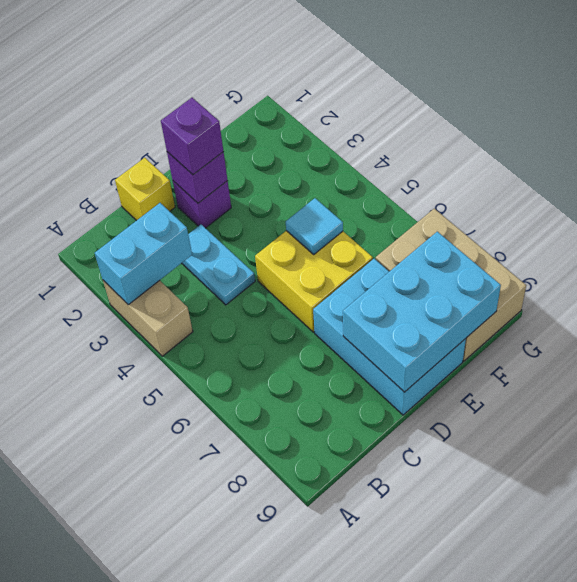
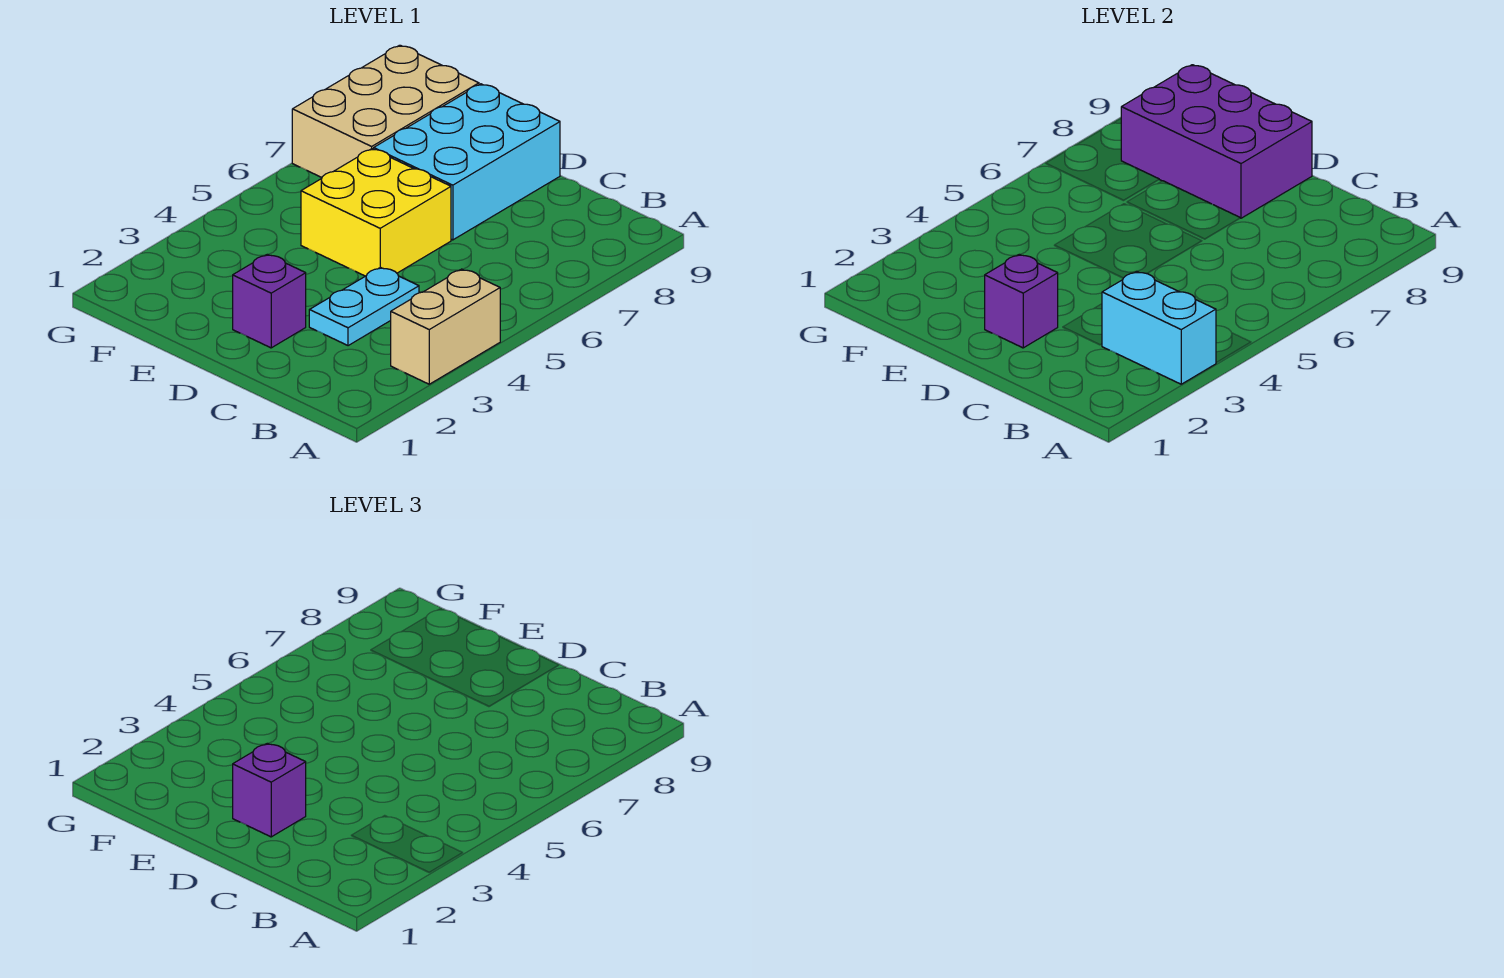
yellow brick C1 level 1 -> none
cyan brick D8:F9 level 2 -> purple brick D8:F9 level 2
cyan tile E5 level 2 -> none

